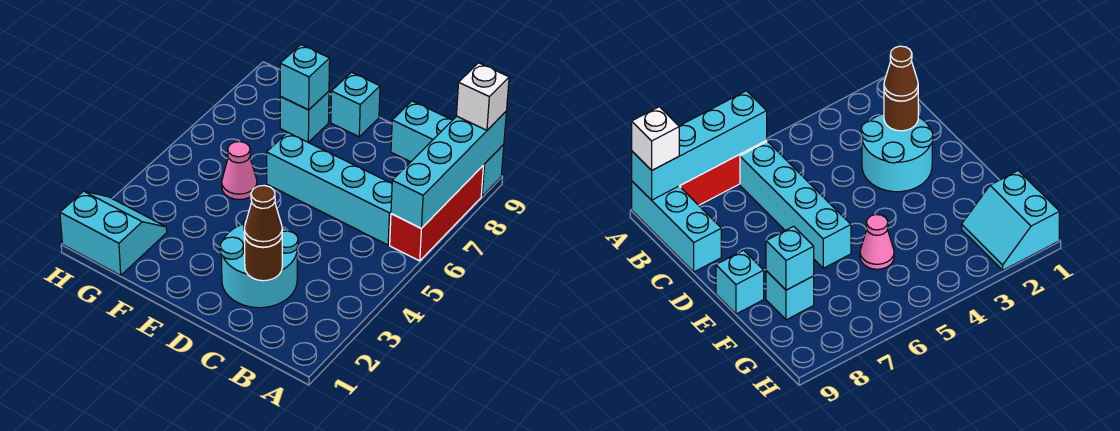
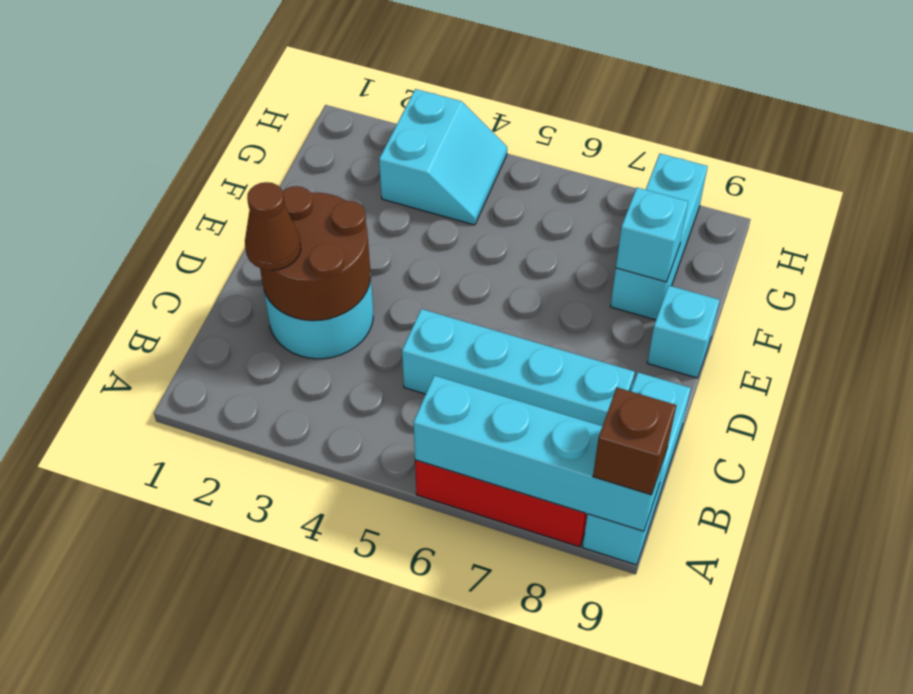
white brick A9 level 3 -> brown brick A9 level 3
cyan brick B6:E6 level 1 -> cyan brick C5:C8 level 1
brown round brick C2 level 2 -> brown round brick C2:D3 level 2
pink cone F5 level 1 -> none
cyan brick F8 level 1 -> cyan brick F8:H8 level 1
cyan slope G1:H2 level 1 top 1 -> cyan slope G3:H4 level 1 top 3

